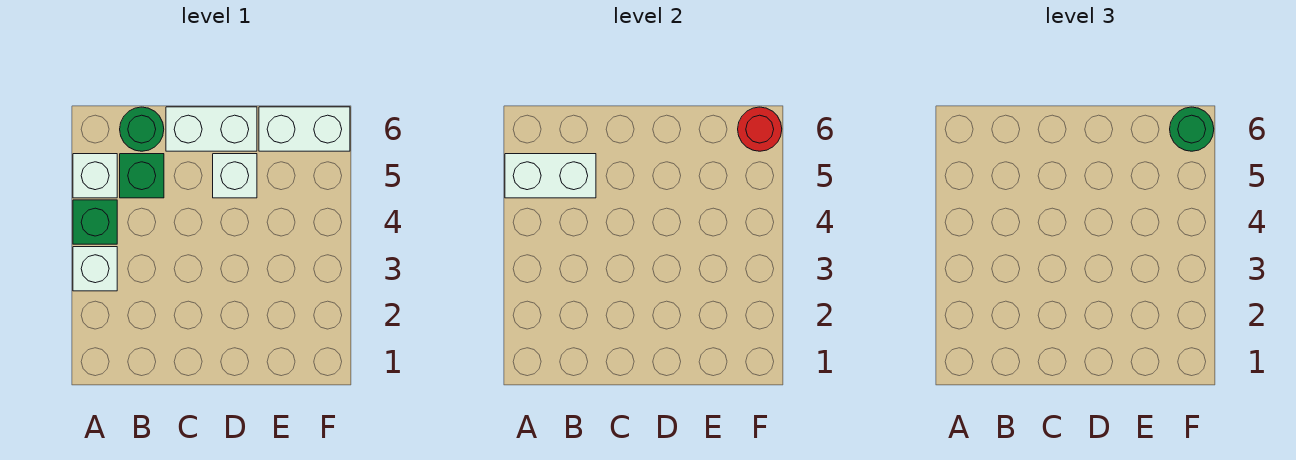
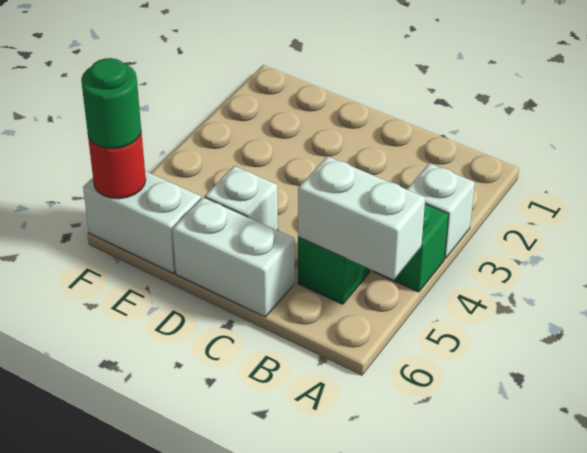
white brick A5 level 1 -> none
green round brick B6 level 1 -> none

